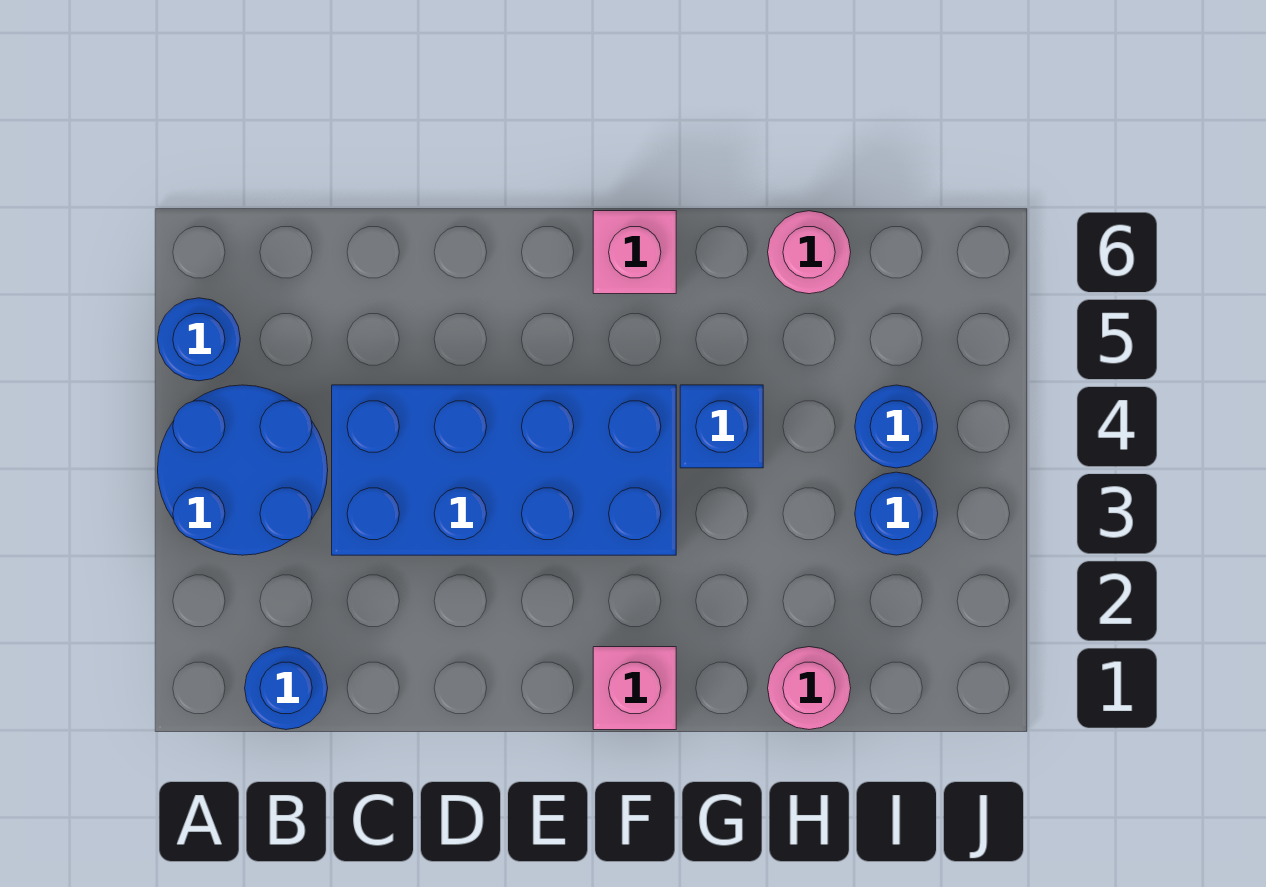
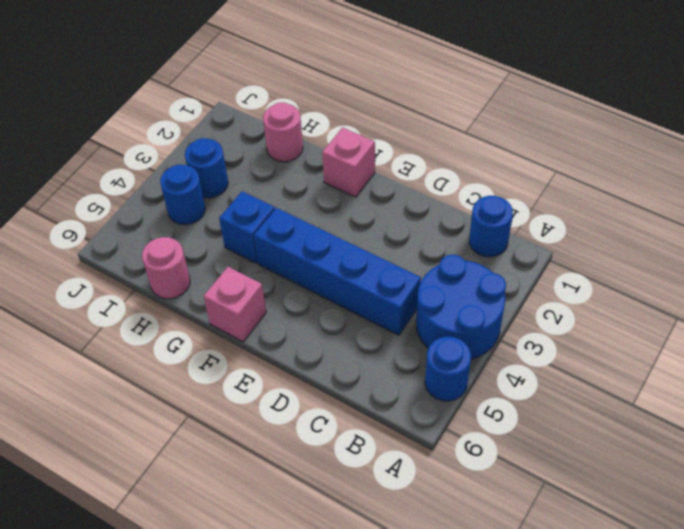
blue brick C3:F4 level 1 -> blue brick C4:F4 level 1

